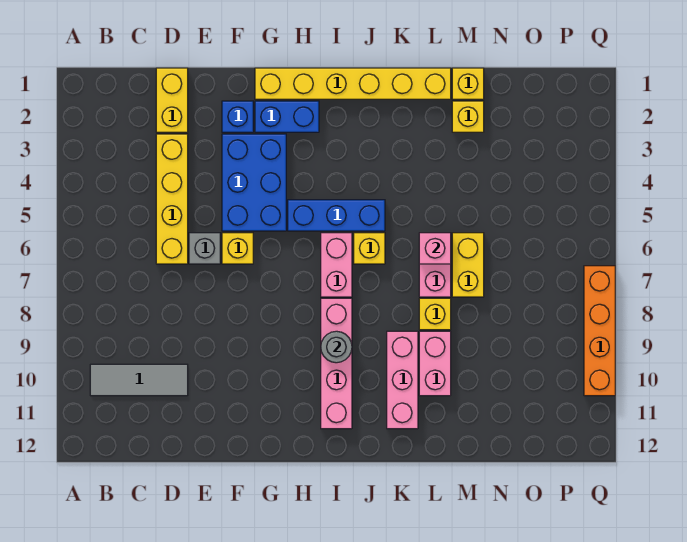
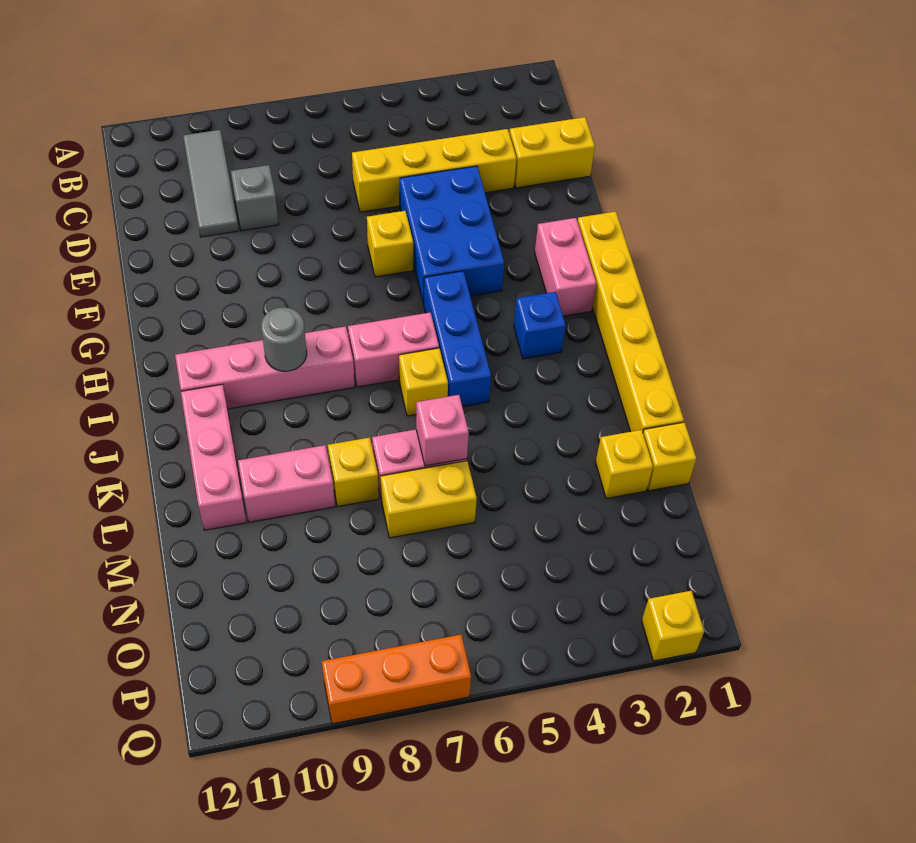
grey brick E6 level 1 -> grey brick D9 level 1
blue brick F2 level 1 -> blue brick I3 level 1
blue brick F3:G5 level 1 -> blue brick E4:G5 level 1
blue brick G2:H2 level 1 -> pink brick G2:H2 level 1
pink brick K9:K11 level 1 -> pink brick J11:L11 level 1
none -> yellow brick Q2 level 1
orange brick Q7:Q10 level 1 -> orange brick Q7:Q9 level 1

